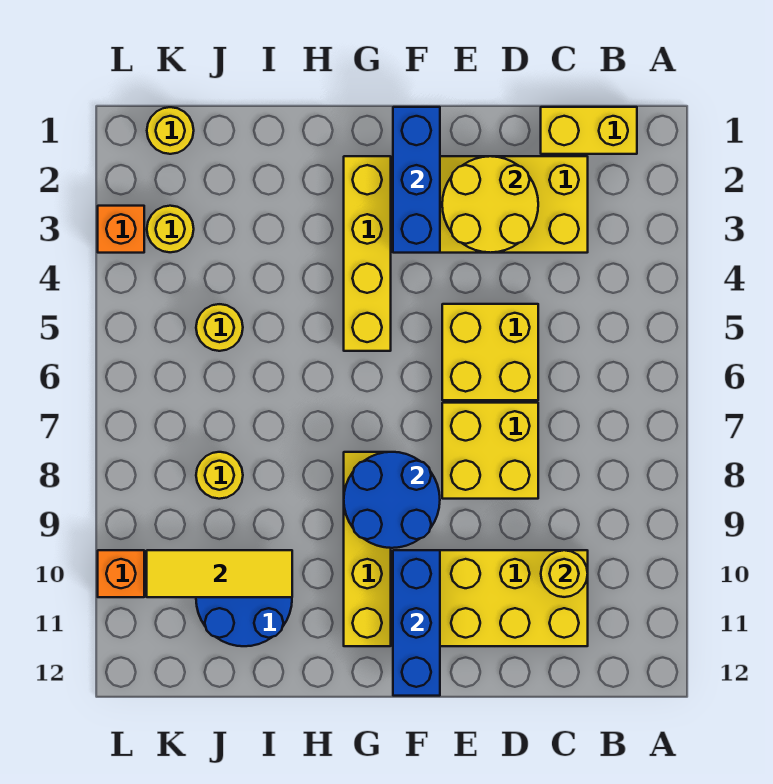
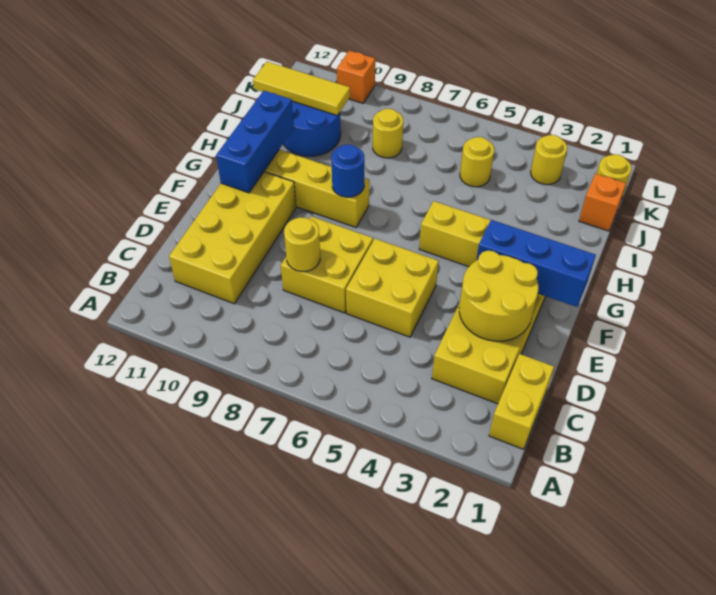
yellow round brick C10 level 2 -> yellow round brick D8 level 2
blue round brick F8:G9 level 2 -> blue round brick G8 level 2
blue brick F10:F12 level 2 -> blue brick F11:H11 level 2
yellow tile I10:K10 level 2 -> yellow tile J10:J12 level 2
orange brick L3 level 1 -> orange brick J1 level 1

